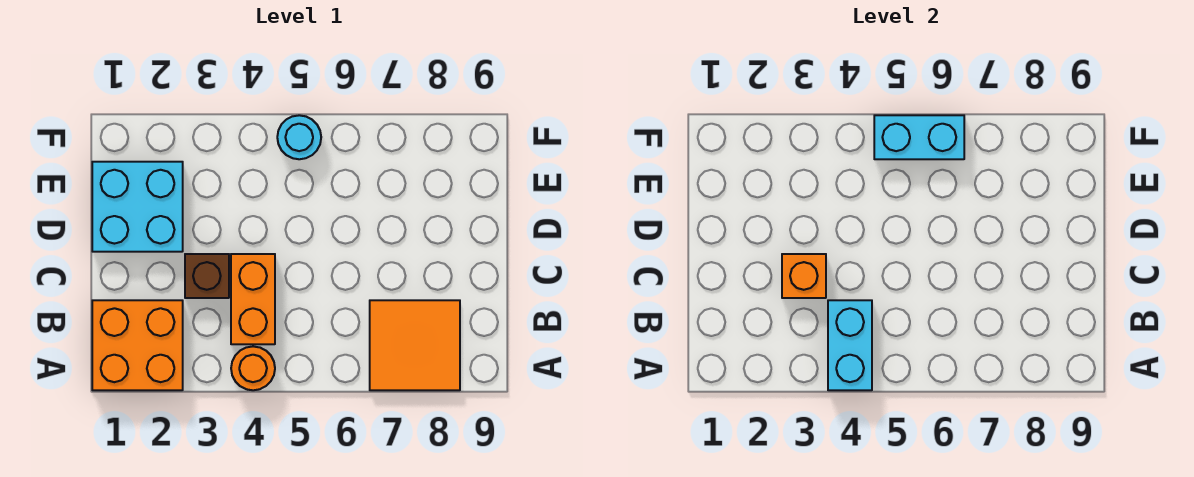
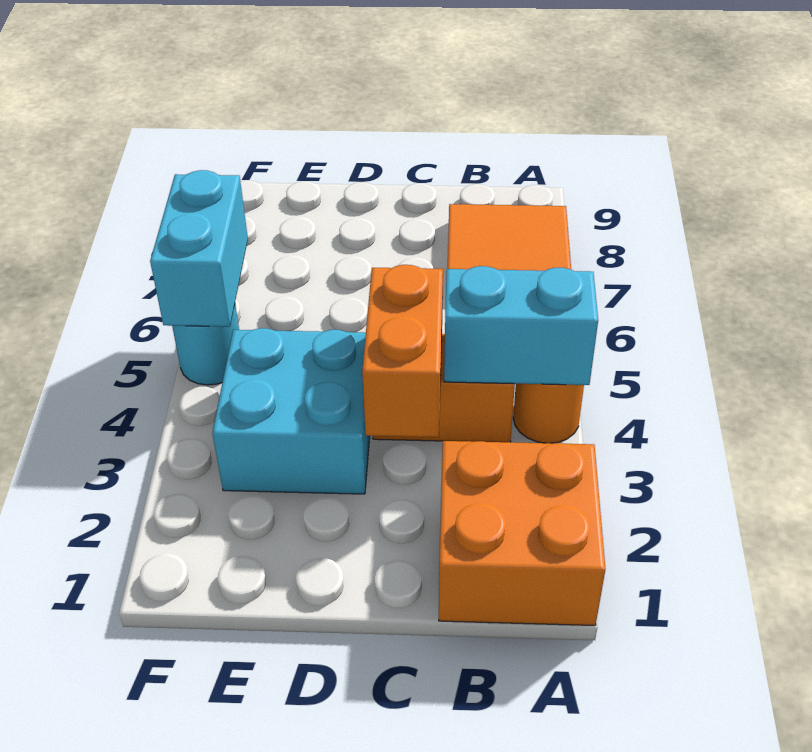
brown brick C3 level 1 -> none
orange brick C3 level 2 -> orange brick C3:C4 level 2
cyan brick D1:E2 level 1 -> cyan brick D3:E4 level 1

